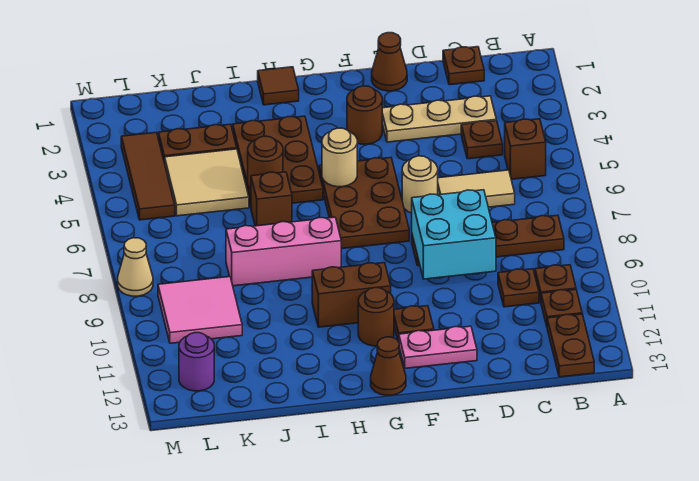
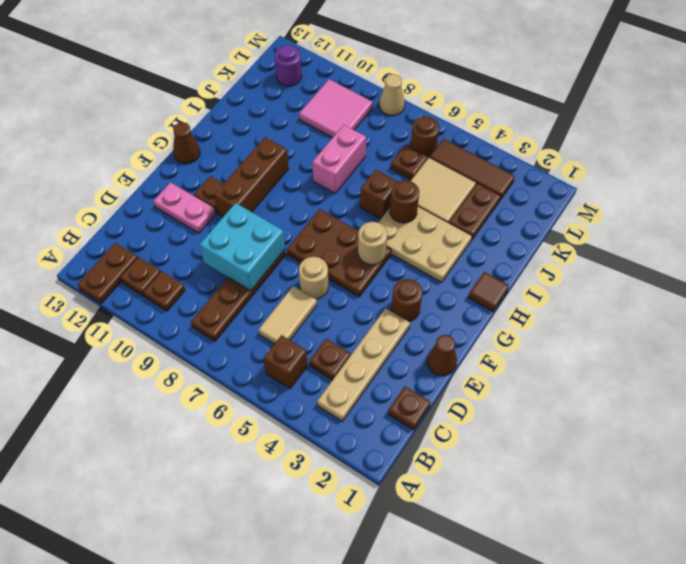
brown plate B12:B13 level 1 -> brown plate A12:B12 level 1
tan plate C3:E3 level 1 -> tan plate B3:E3 level 1
brown plate C10 level 1 -> brown plate K6 level 1
pink plate E12:F12 level 1 -> pink plate E11:E12 level 1
brown brick G10:H10 level 1 -> brown brick F10:H10 level 1
brown round brick G11 level 1 -> brown round brick L6 level 1
brown plate H3:I5 level 1 -> tan plate H3:I5 level 1
pink brick H8:J8 level 1 -> pink brick I8:J8 level 1

